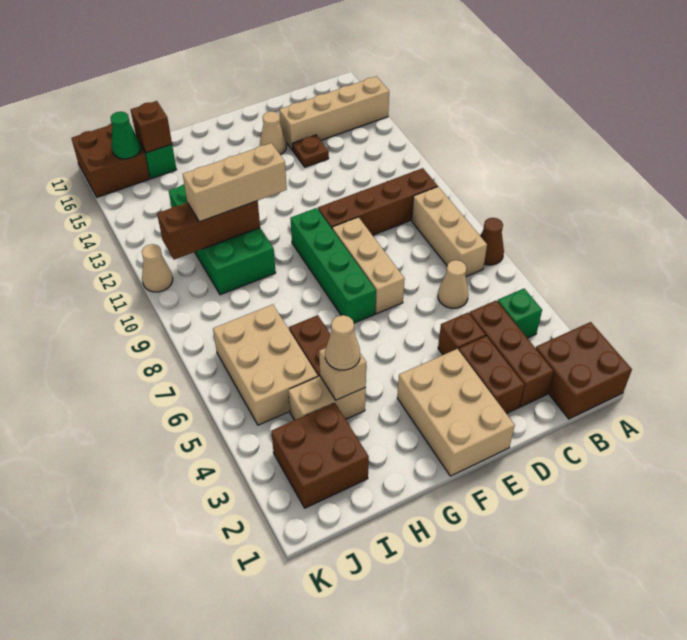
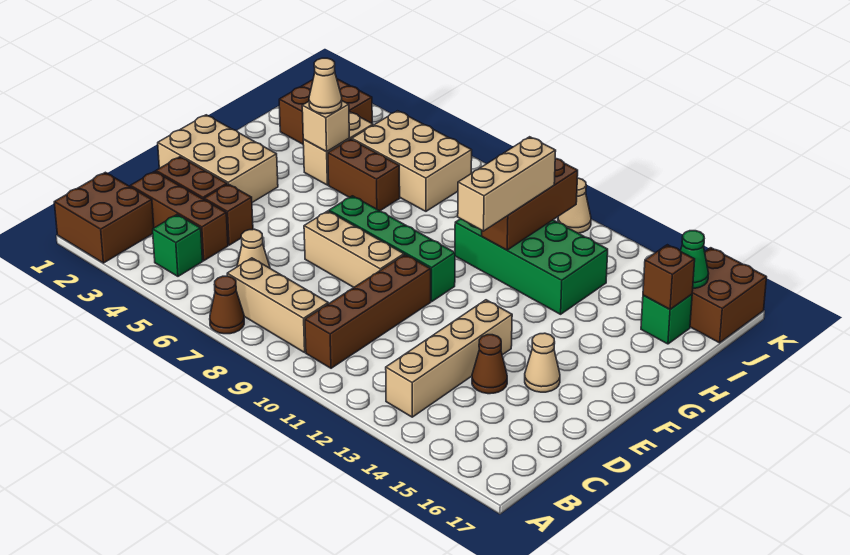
tan brick A15:D15 level 1 -> tan brick B13:E13 level 1
brown plate D14 level 1 -> brown cone D14 level 1

